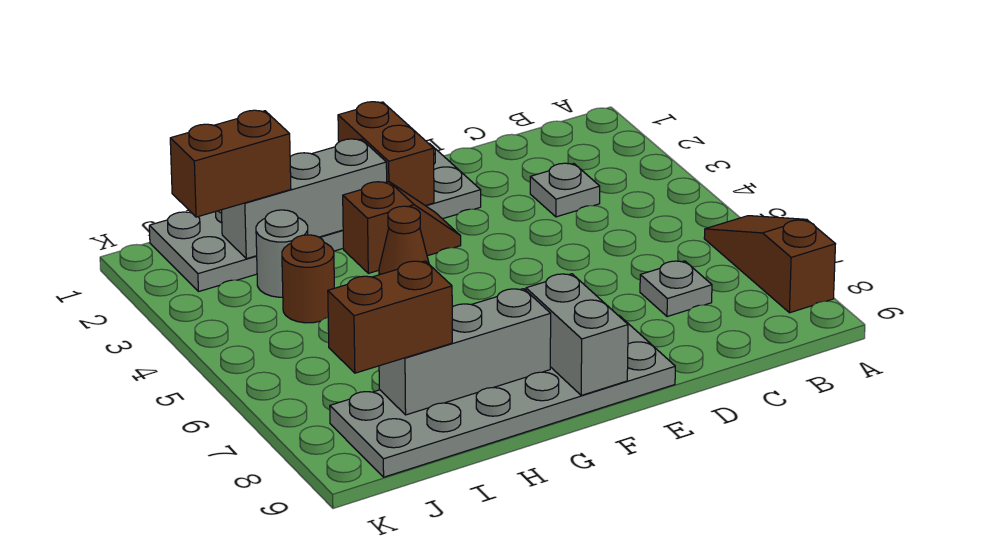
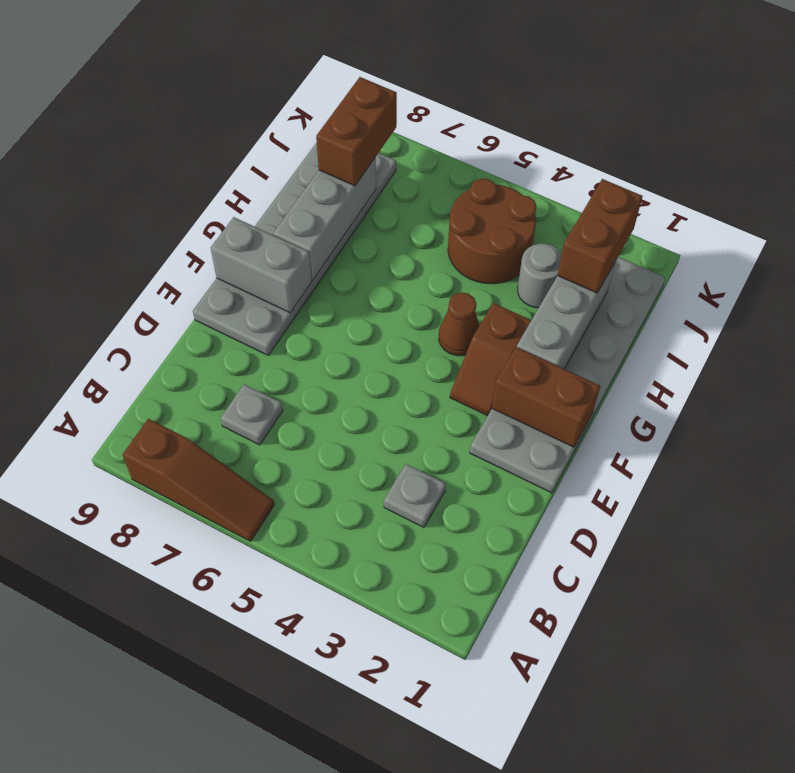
brown round brick I4 level 1 -> brown round brick I4:J5 level 1

